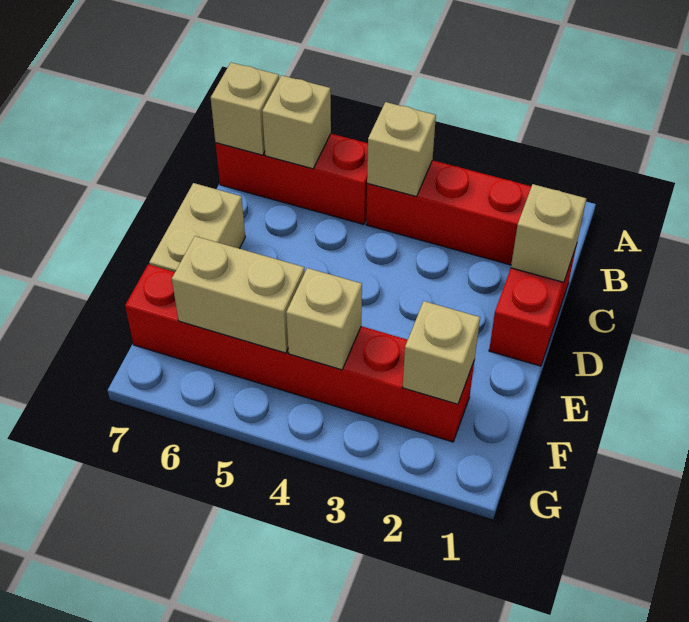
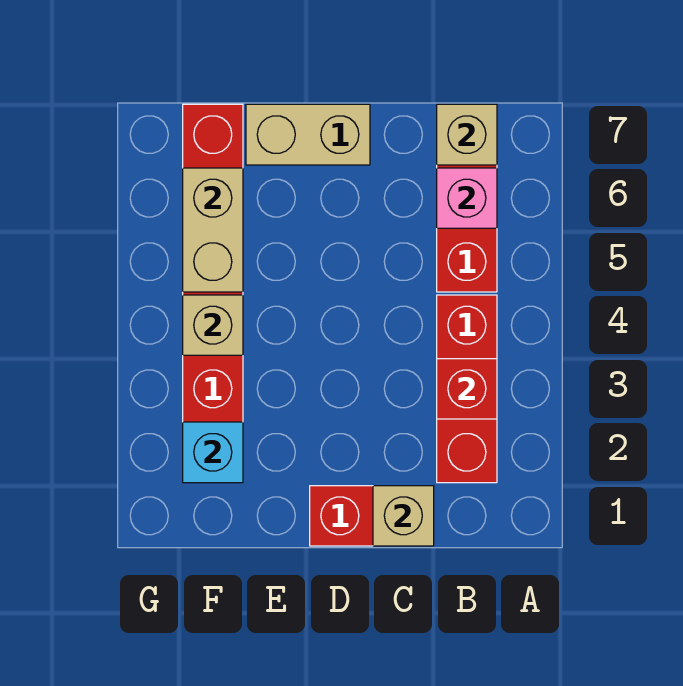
none -> red brick B3 level 2
tan brick B4 level 2 -> none
tan brick B6 level 2 -> pink brick B6 level 2
tan brick F2 level 2 -> cyan brick F2 level 2

